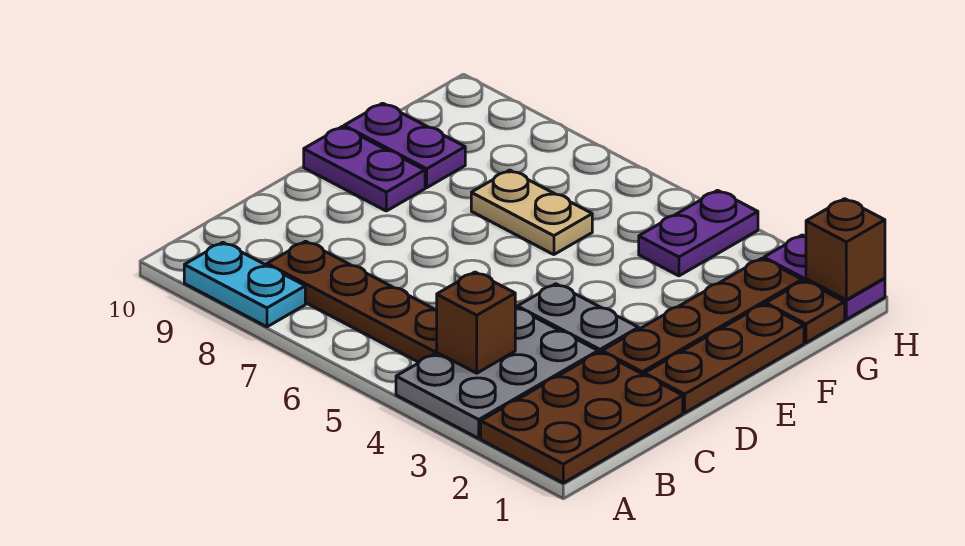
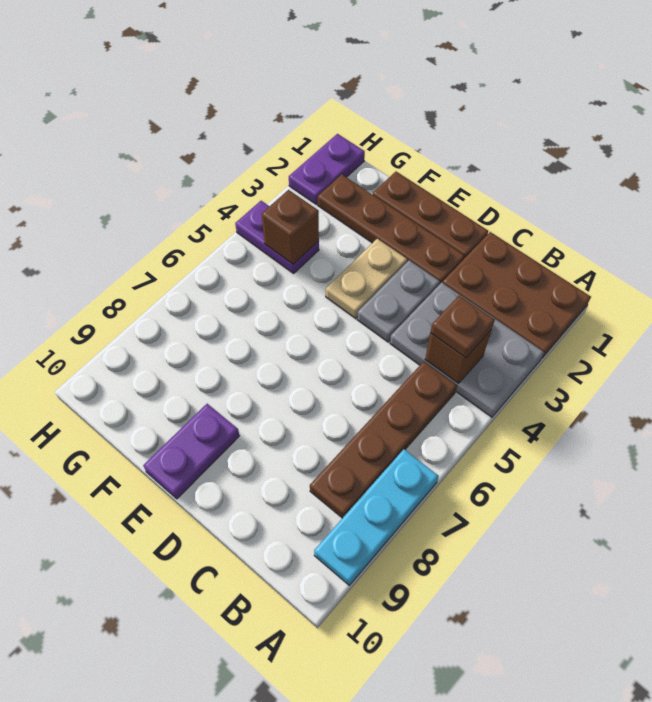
cyan plate A8:A9 level 1 -> cyan plate A7:A9 level 1
tan plate F6:F7 level 1 -> tan plate E3:E4 level 1
purple plate F9:F10 level 1 -> none
brown plate G1 level 1 -> brown plate B4 level 3
brown brick H1 level 2 -> brown brick G4 level 2

